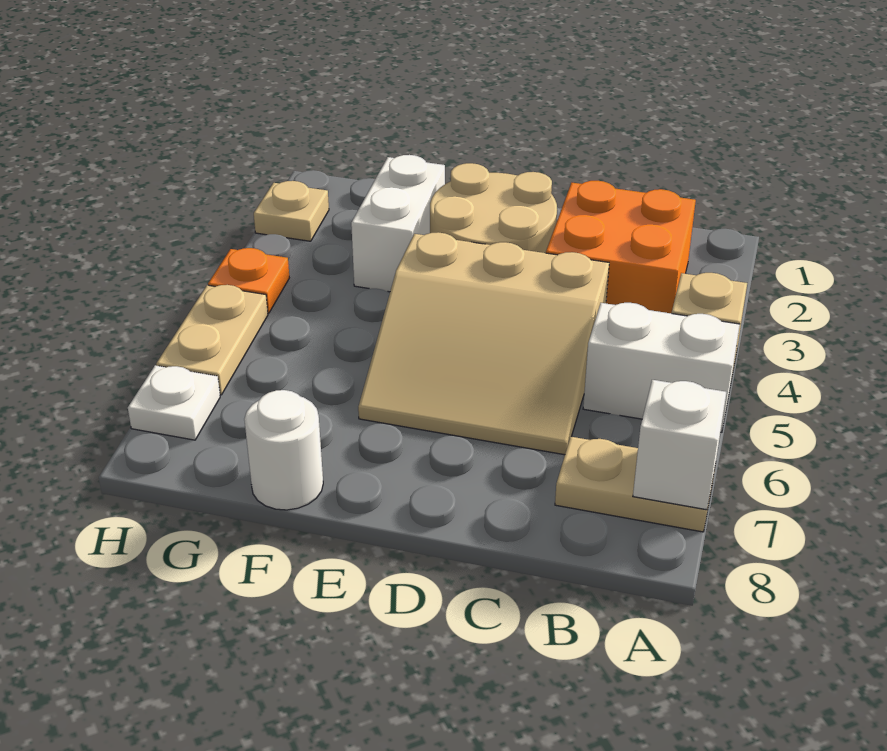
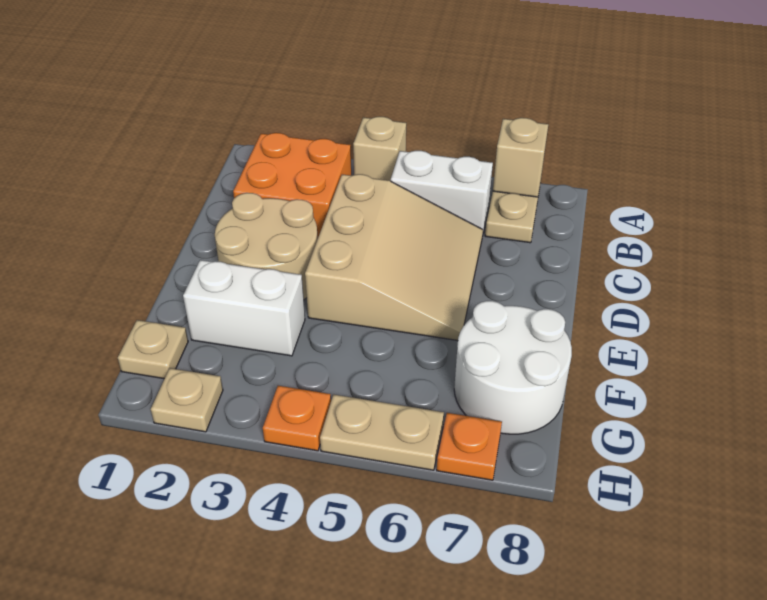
white brick A5:B5 level 1 -> white brick B5:B6 level 1
white brick A7 level 2 -> tan brick A7 level 2
white round brick F8 level 1 -> white round brick F7:G8 level 1
none -> tan plate G1 level 1
white plate H7 level 1 -> orange plate H7 level 1

